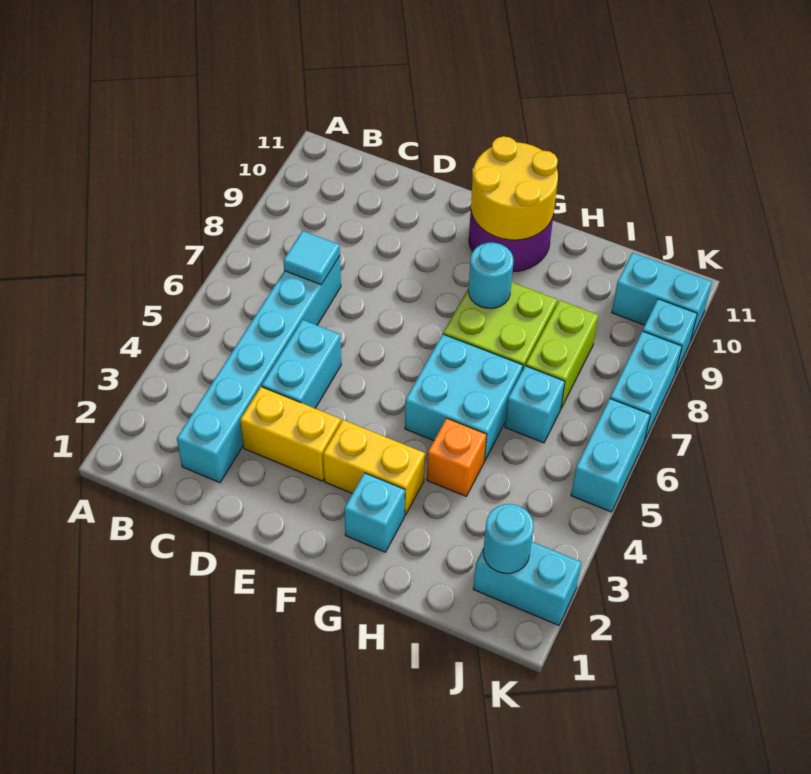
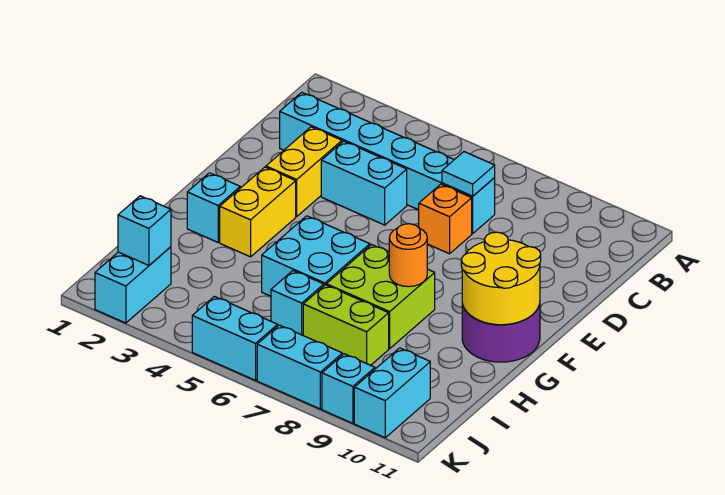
cyan round brick G8 level 2 -> orange round brick G8 level 2
orange brick H4 level 1 -> orange brick D7 level 1
cyan round brick J2 level 2 -> cyan brick J2 level 2

